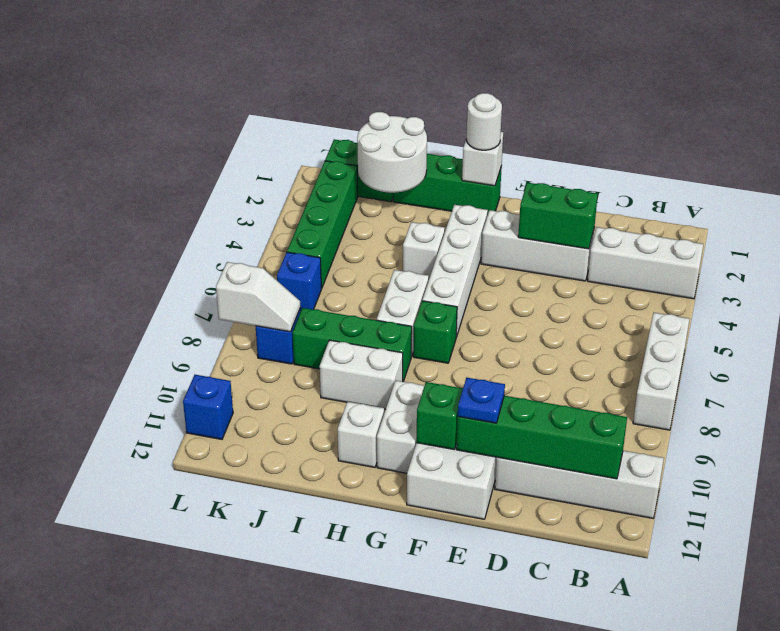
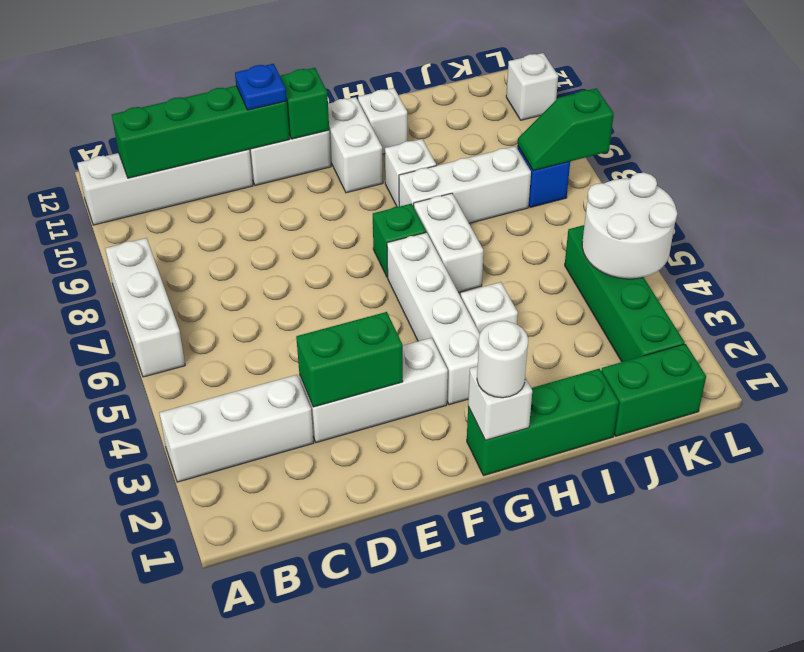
green brick H8:J8 level 1 -> white brick H8:J8 level 1
white brick H9:I9 level 1 -> white brick H9 level 1
white round brick I1:J2 level 2 -> white round brick K4:L5 level 2
blue brick K6 level 1 -> none
white slope K8:L8 level 2 top L -> green slope K8:L8 level 2 top L
blue brick L11 level 1 -> white brick L11 level 1

